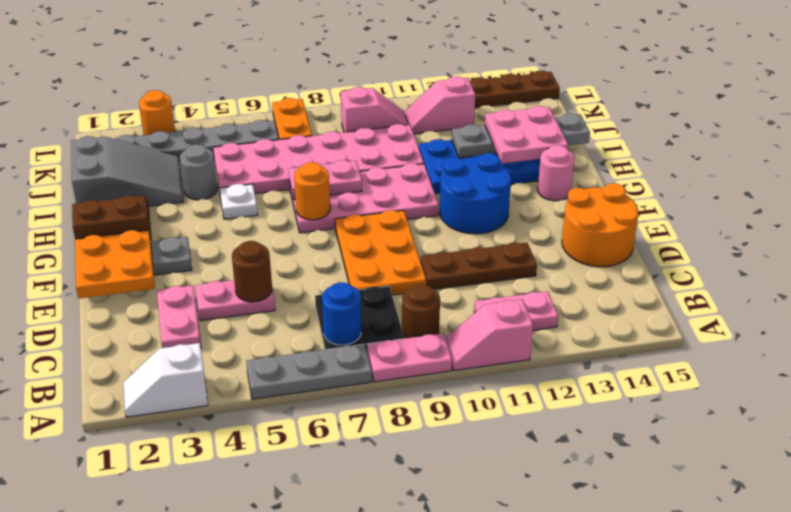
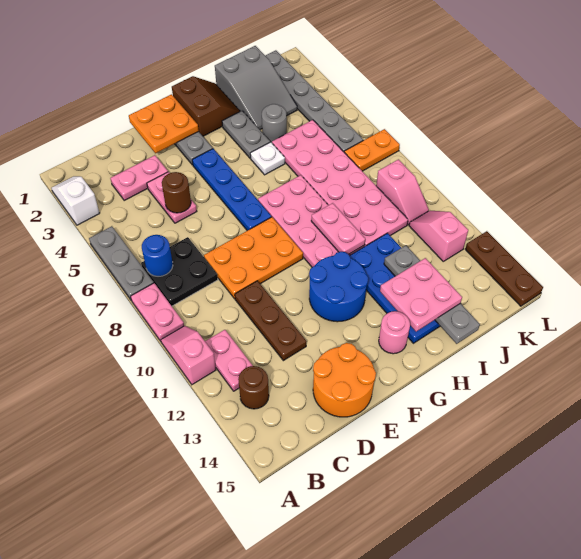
brown round brick B9 level 1 -> brown round brick B13 level 1
none -> blue plate F4:F7 level 1
orange round brick G7 level 2 -> none
none -> grey plate H3:H4 level 1
pink plate H7:H8 level 2 -> pink plate H9:H10 level 2
orange round brick L3 level 1 -> none

